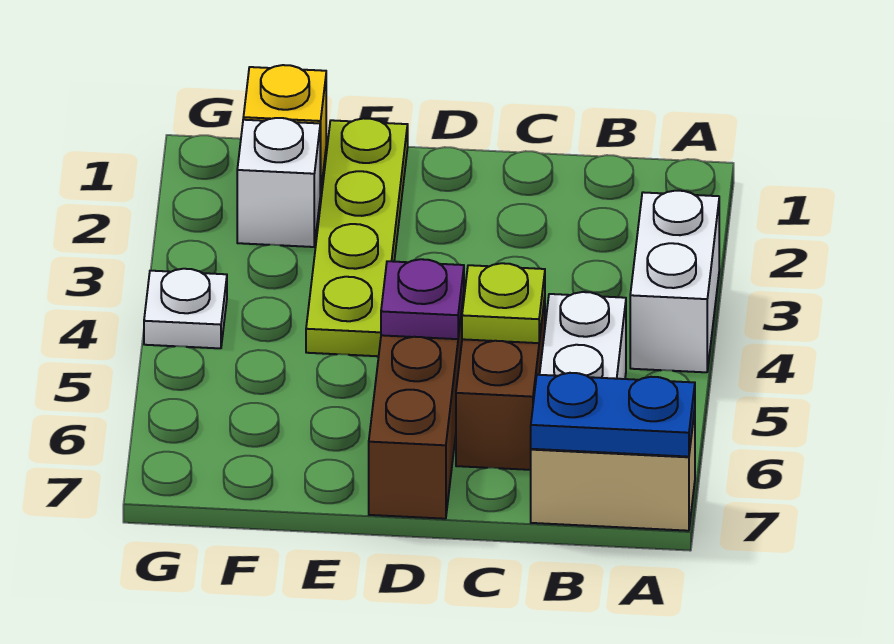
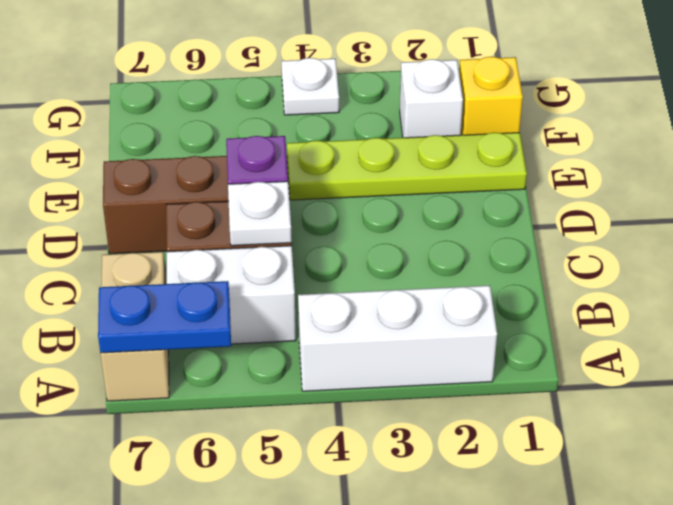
white brick A3:A4 level 1 -> white brick A2:A4 level 1
blue plate A7:B7 level 2 -> blue plate A6:A7 level 2
lime plate C5 level 2 -> white plate C5 level 2

